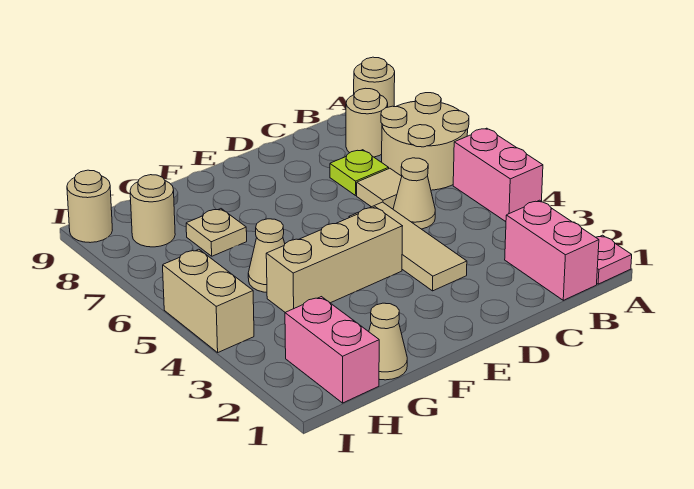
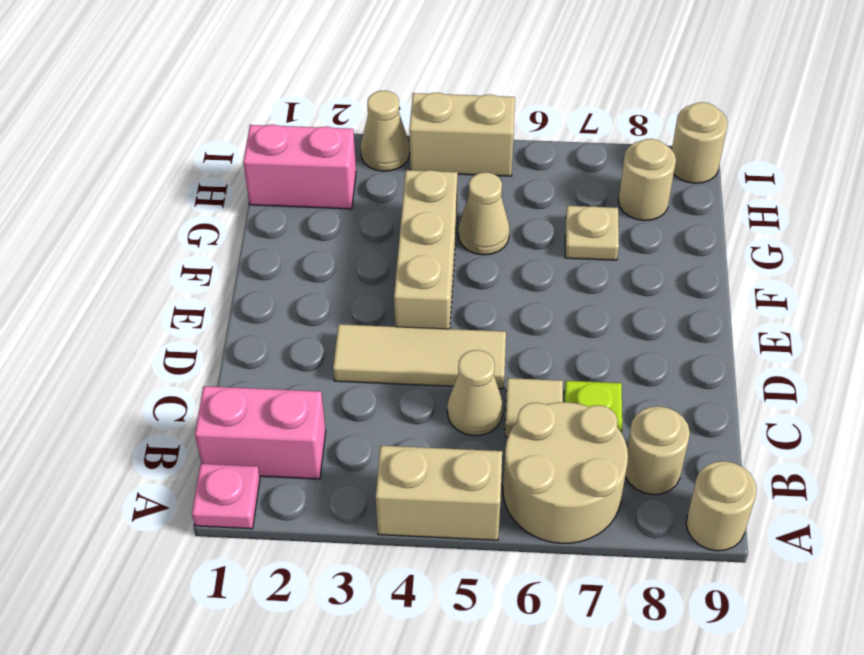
pink brick A4:A5 level 1 -> tan brick A4:A5 level 1
tan cone G1 level 1 -> tan cone I3 level 1

